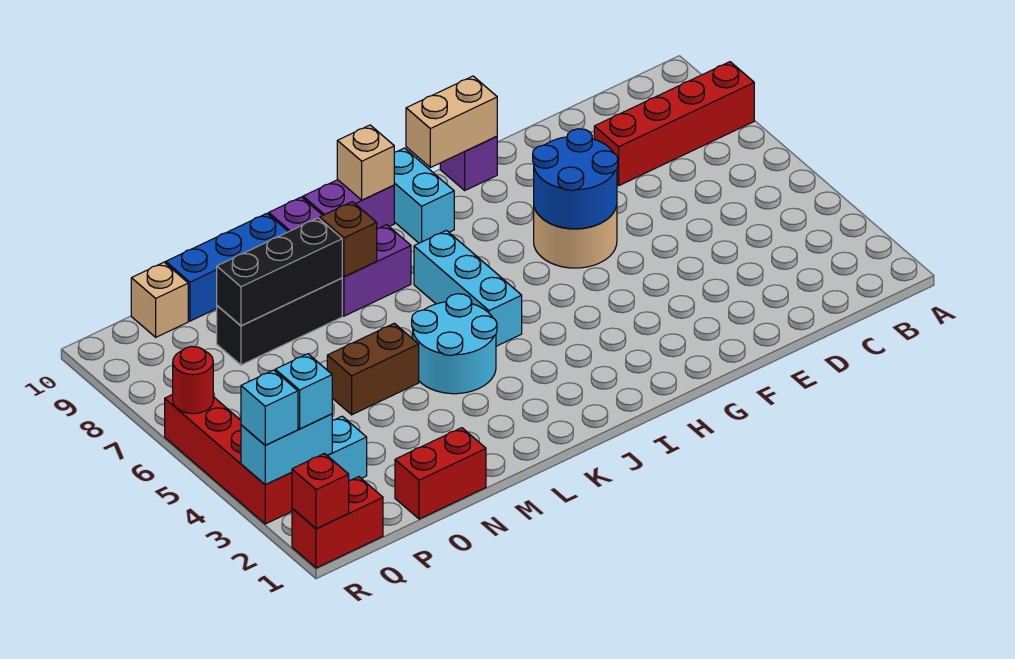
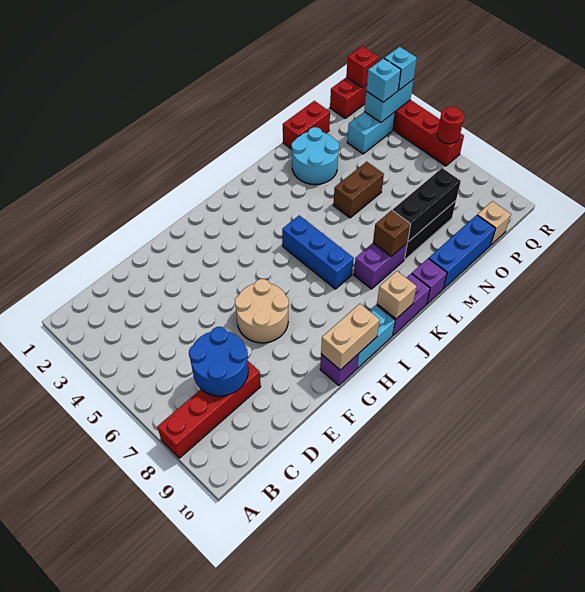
blue round brick F6:G7 level 2 -> blue round brick C7:D8 level 2
cyan brick I9:I10 level 1 -> cyan brick H10:I10 level 1
cyan brick J5:J7 level 1 -> blue brick J5:J7 level 1
cyan round brick K4:L5 level 1 -> cyan round brick M2:N3 level 1

